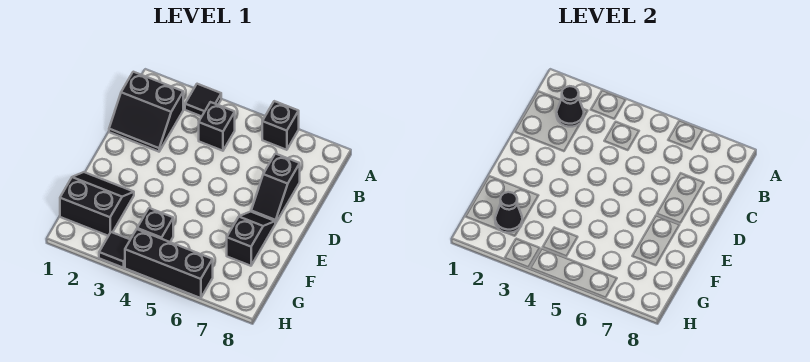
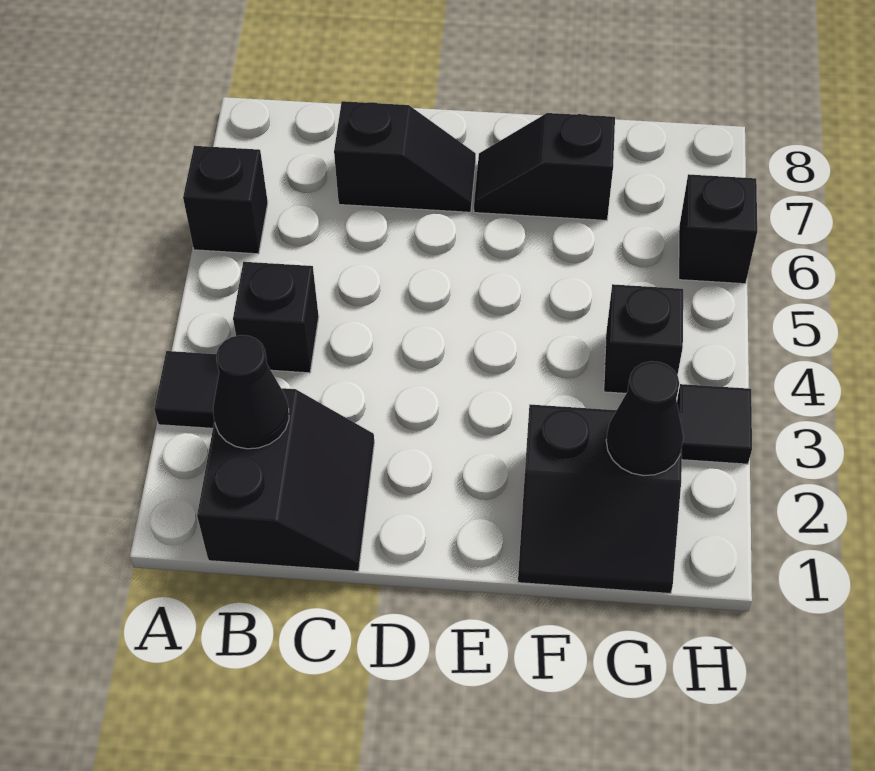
black slope F1:G2 level 1 top G -> black slope F1:G2 level 1 top 2
black brick H4:H6 level 1 -> black brick H6 level 1

